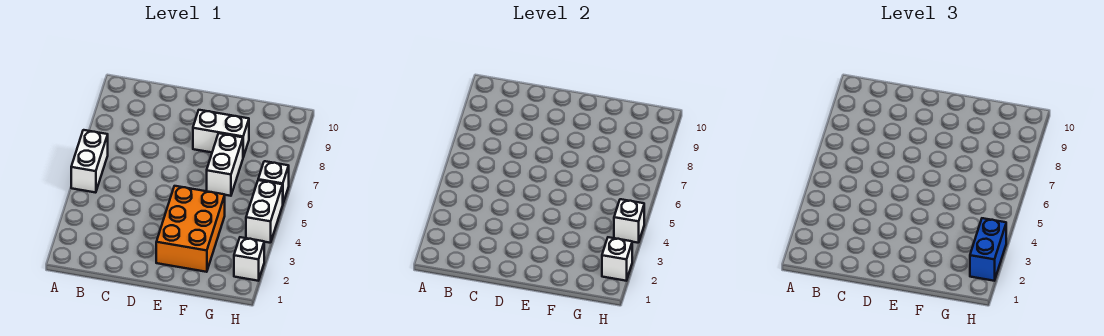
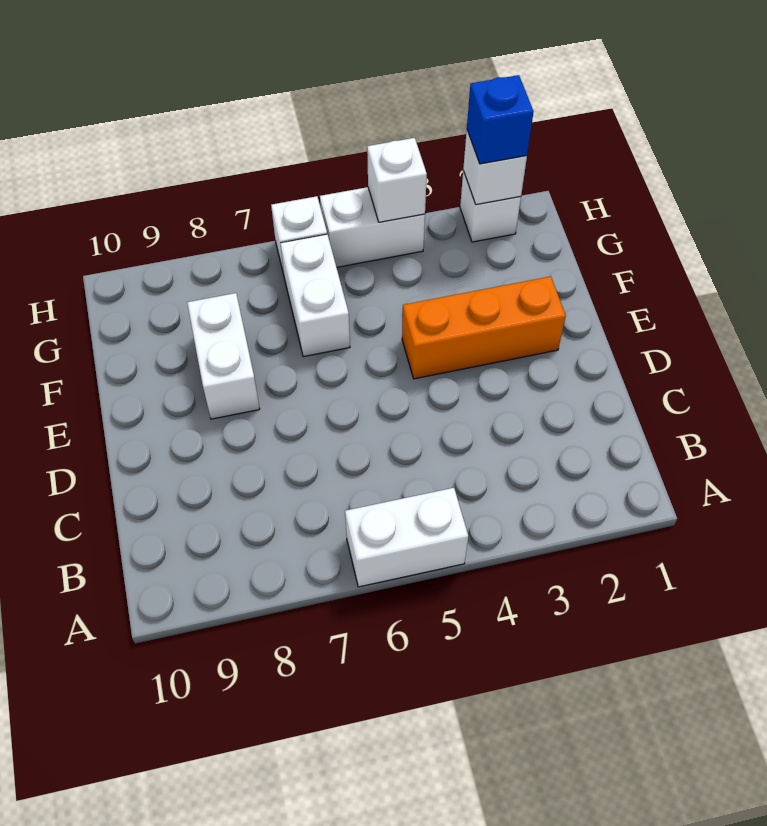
orange brick E2:F4 level 1 -> orange brick E2:E4 level 1
white brick F6:F7 level 1 -> white brick F6:G6 level 1
blue brick H2:H3 level 3 -> blue brick H2 level 3

